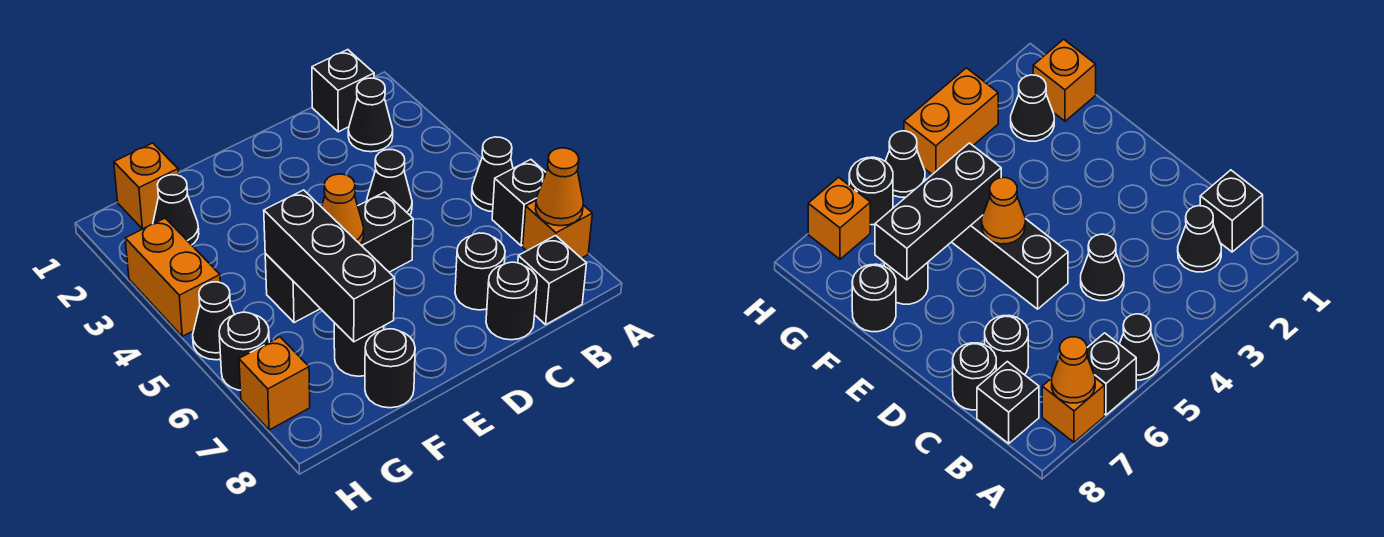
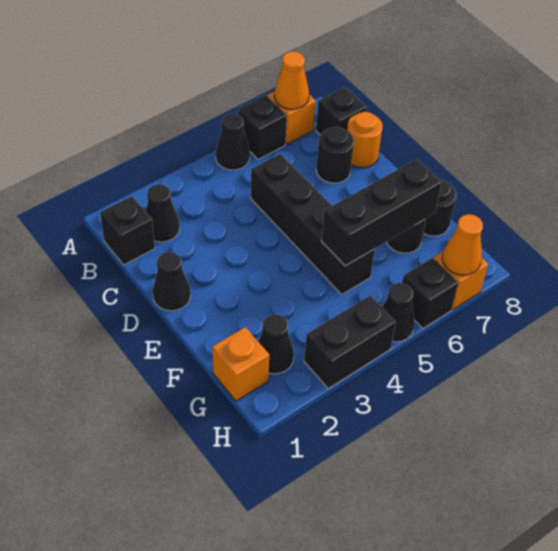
black cone C4 level 1 -> black cone D1 level 1
black round brick C8 level 1 -> orange round brick C8 level 1
black brick D5:F5 level 1 -> black brick C5:F5 level 1
orange cone E5 level 2 -> orange cone H7 level 2
orange brick H3:H4 level 1 -> black brick H3:H4 level 1
black round brick H6 level 1 -> black brick H6 level 1

